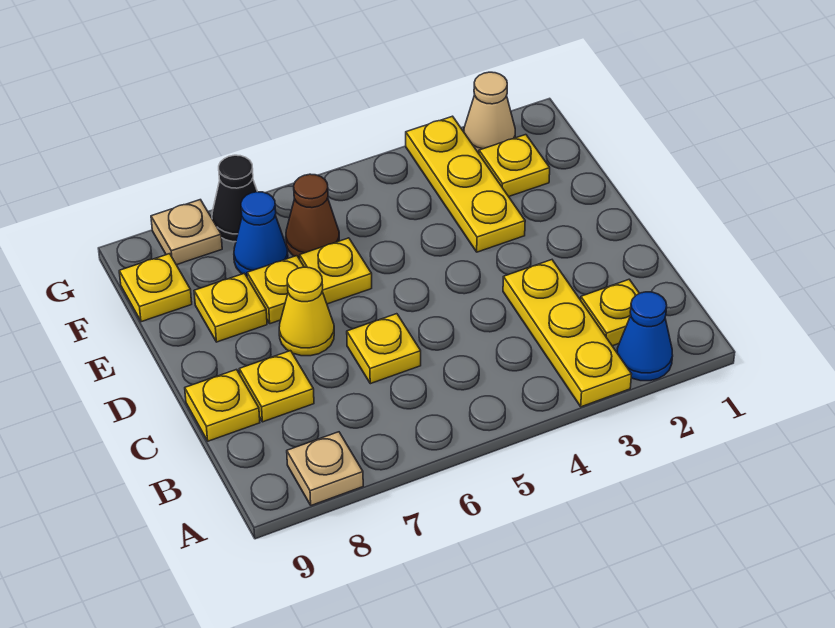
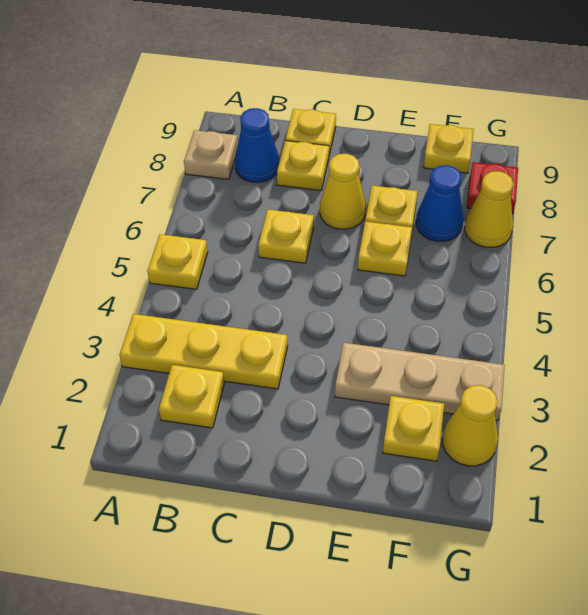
blue cone A2 level 1 -> blue cone B8 level 1
yellow plate E3:G3 level 1 -> tan plate E3:G3 level 1
yellow plate E8 level 1 -> yellow plate A5 level 1
brown cone F6 level 1 -> none
tan cone G2 level 1 -> yellow cone G2 level 1
black cone G7 level 1 -> yellow cone G7 level 1
tan plate G8 level 1 -> red plate G8 level 1

